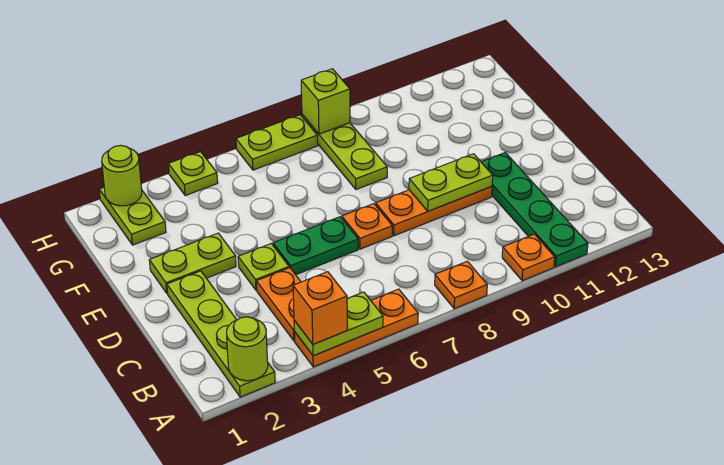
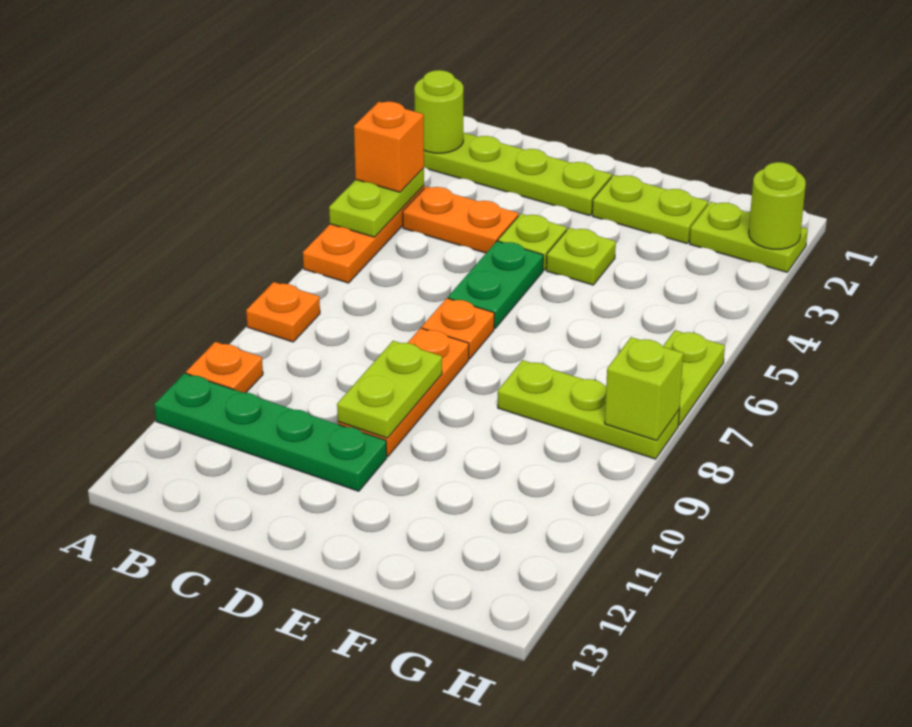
lime plate E2:E3 level 1 -> lime plate E2:F2 level 1
lime plate H4 level 1 -> lime plate E4 level 1

